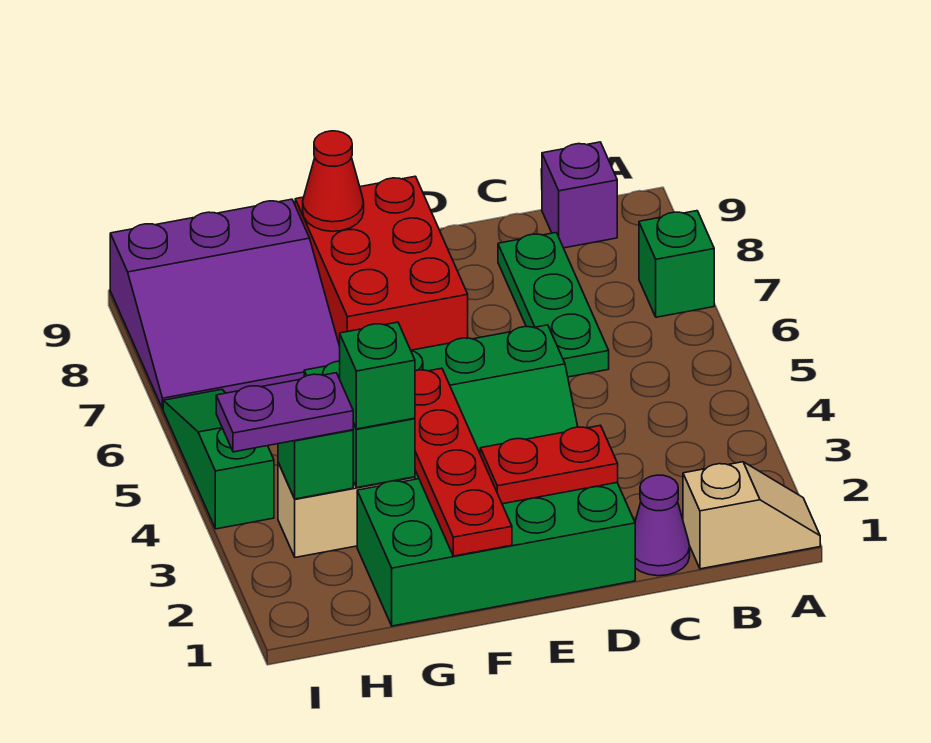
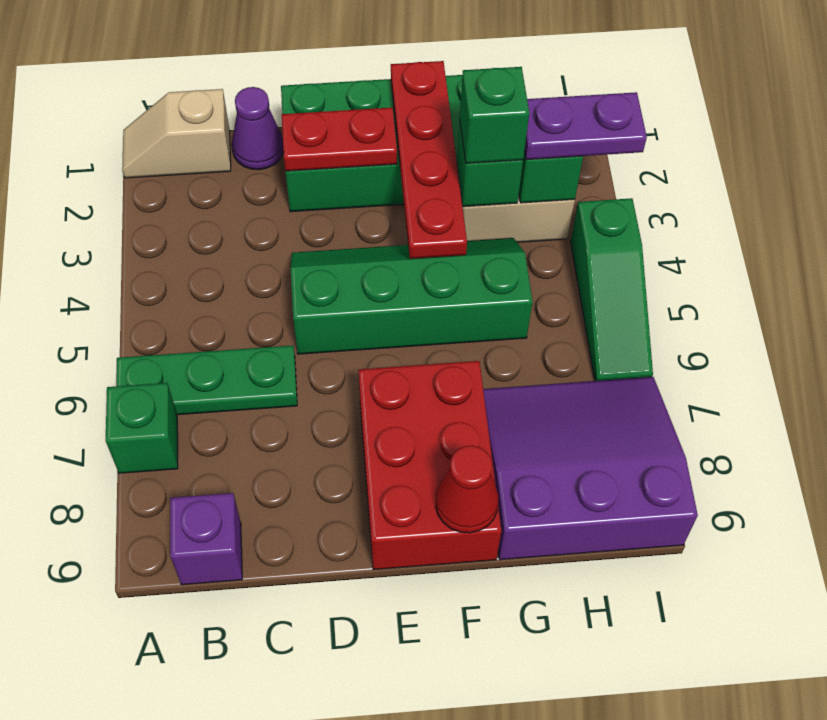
green plate C6:C8 level 1 -> green plate A6:C6 level 1

